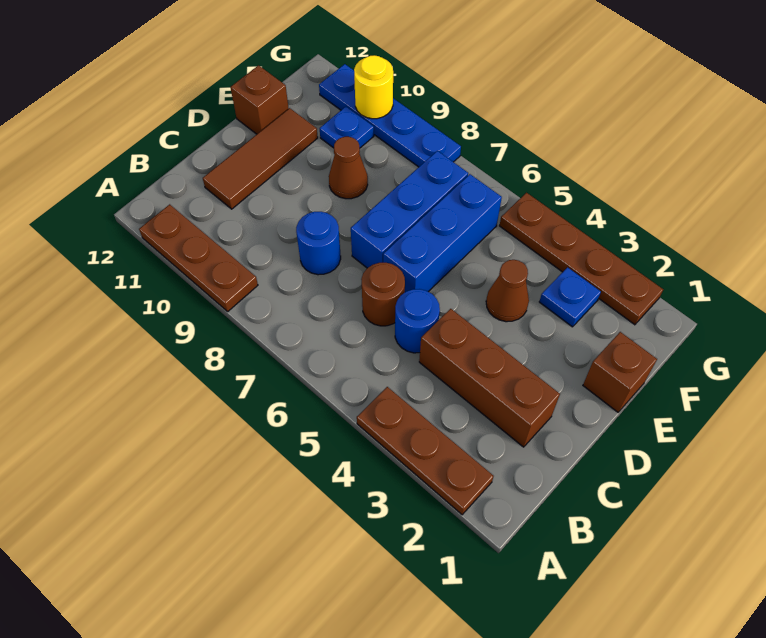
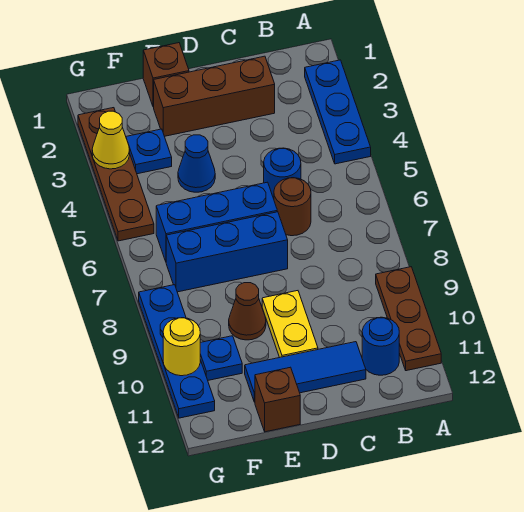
brown plate A2:A4 level 1 -> blue plate A2:A4 level 1
brown brick C2:C4 level 1 -> brown brick C2:E2 level 1
blue round brick C8 level 1 -> blue round brick B11 level 1
brown tile C11:E11 level 1 -> blue tile C11:E11 level 1
none -> yellow plate D9:D10 level 1
brown cone E4 level 1 -> blue cone E4 level 1
none -> yellow cone G3 level 2

